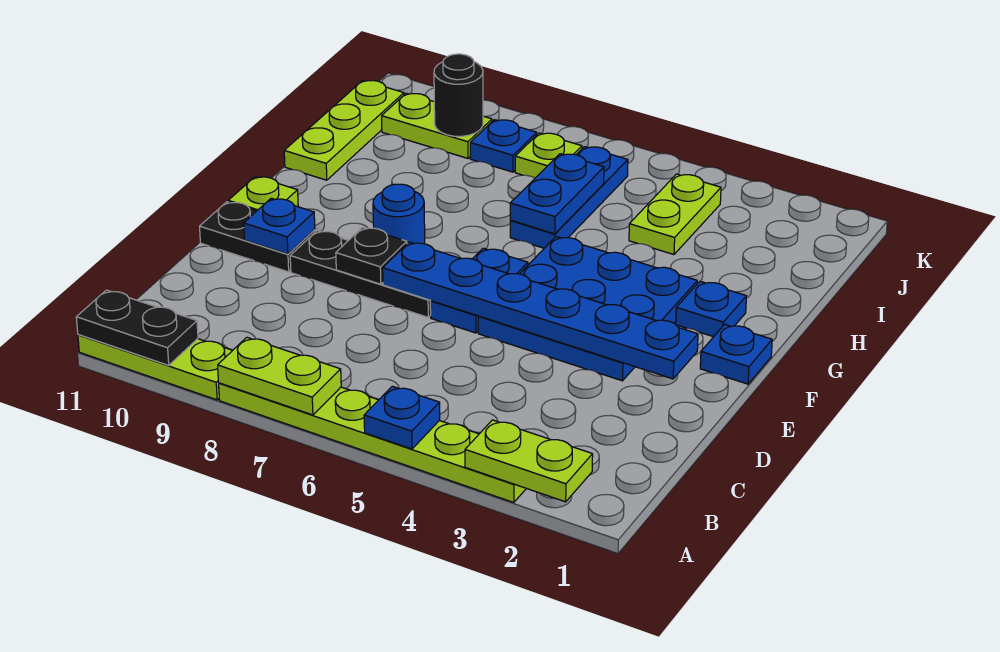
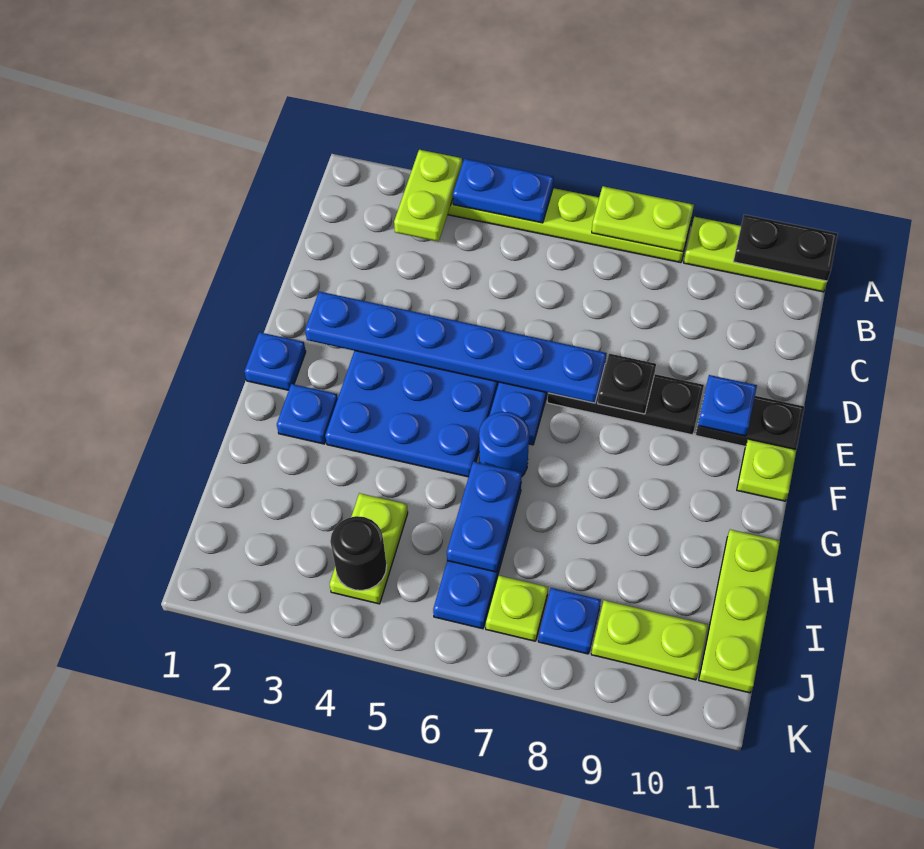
lime plate A2:A3 level 2 -> lime plate A3:B3 level 2
blue plate A5 level 2 -> blue plate A4:A5 level 2
blue round brick F8 level 1 -> blue round brick G6 level 1
black round brick J9 level 2 -> black round brick J4 level 2

